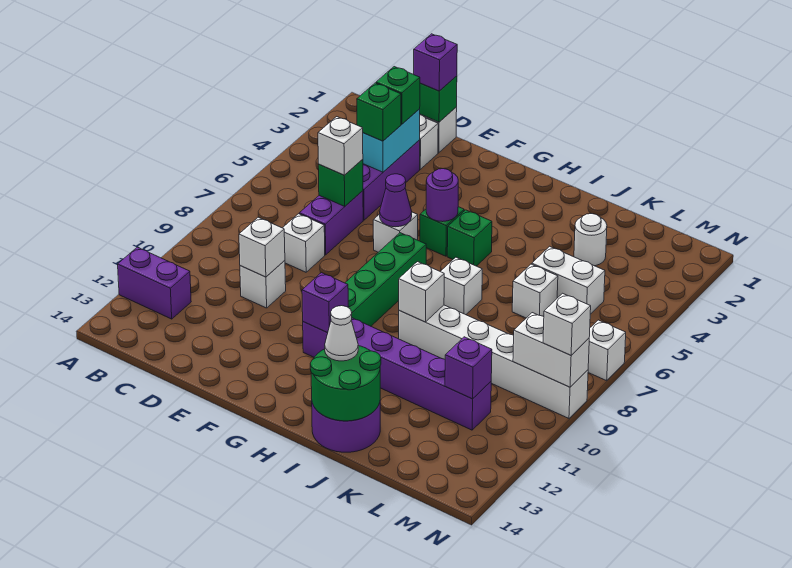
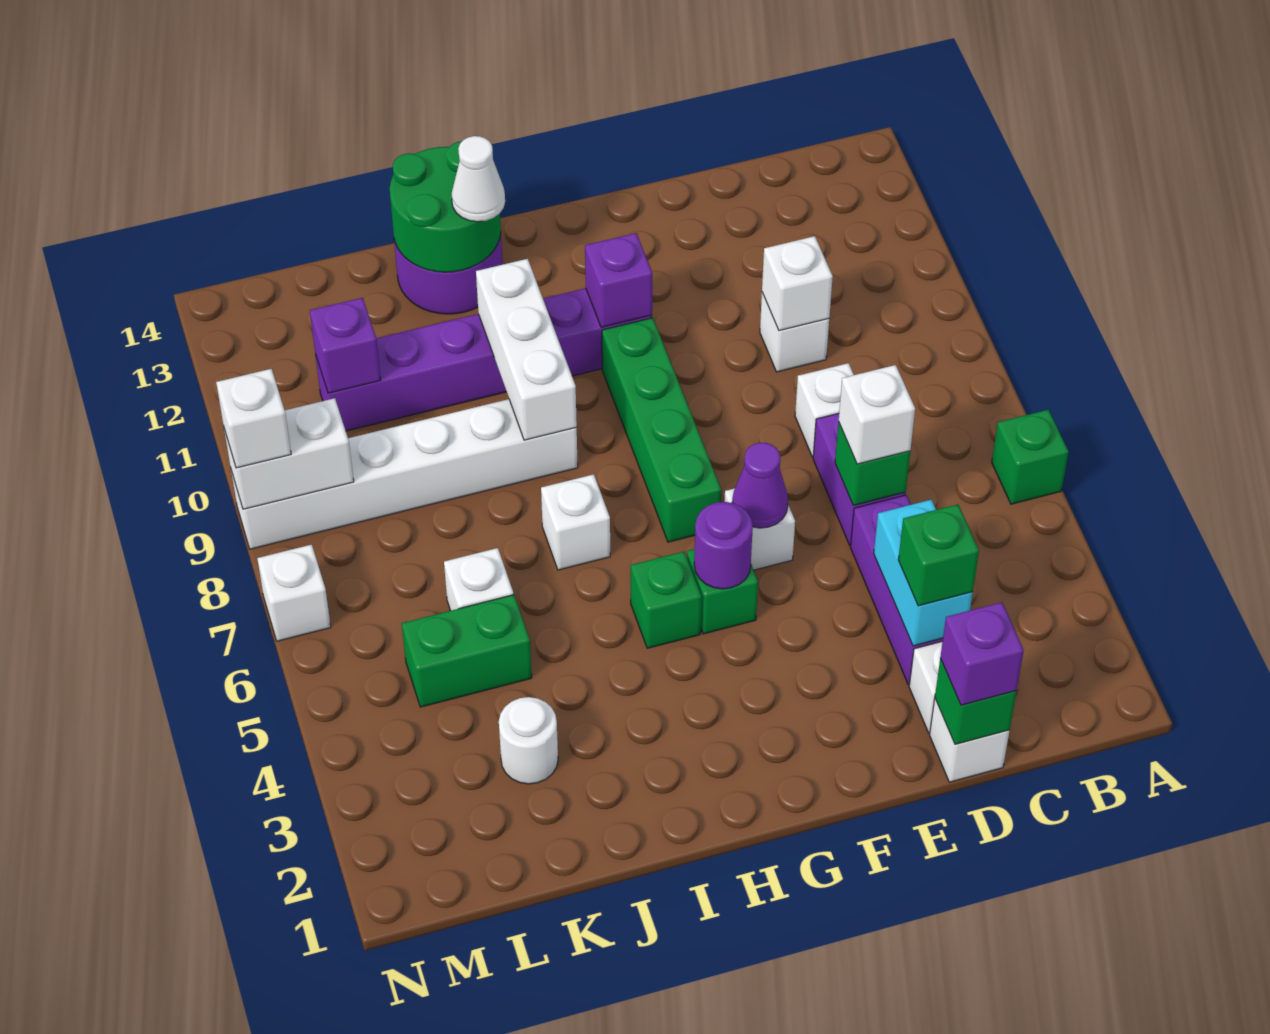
purple brick A12:B12 level 1 -> none
green brick D4 level 3 -> green brick A6 level 1
white brick I9 level 2 -> white brick I9:I11 level 2
white brick K5:L5 level 1 -> green brick K5:L5 level 1

